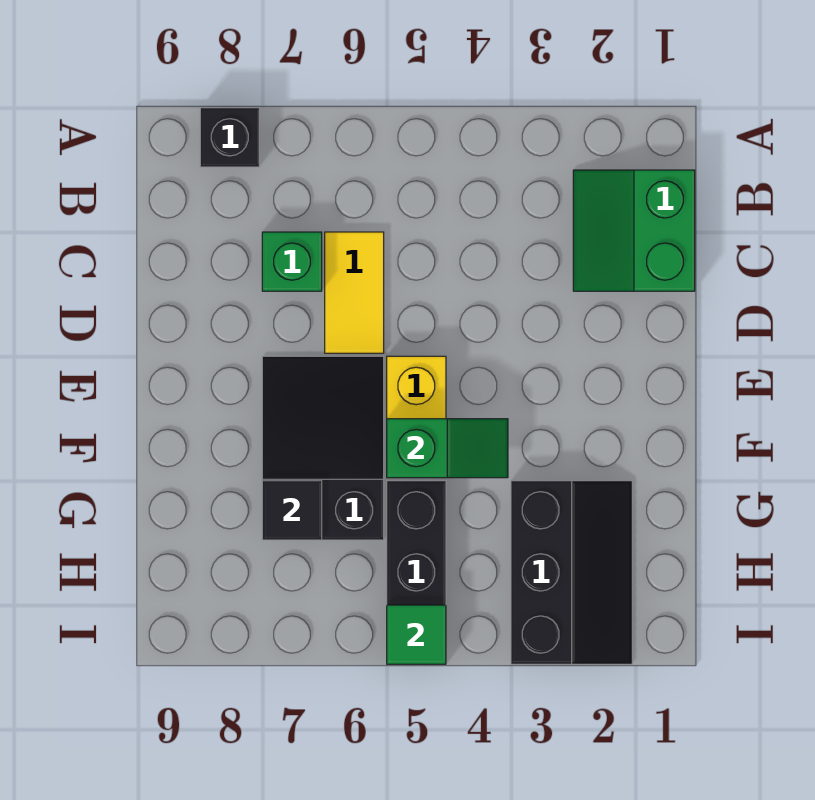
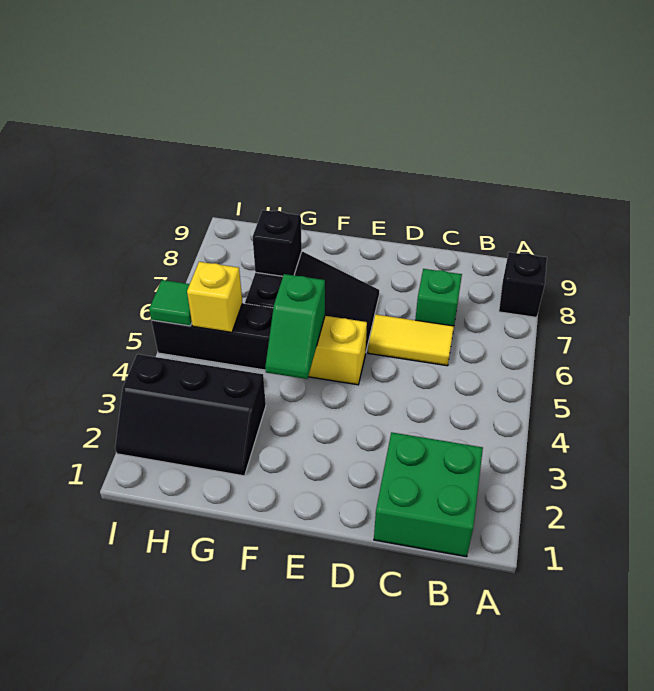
green slope B1:C2 level 1 top 1 -> green brick B1:C2 level 1
black tile G7 level 2 -> black brick G7 level 2
none -> yellow brick H5 level 2

